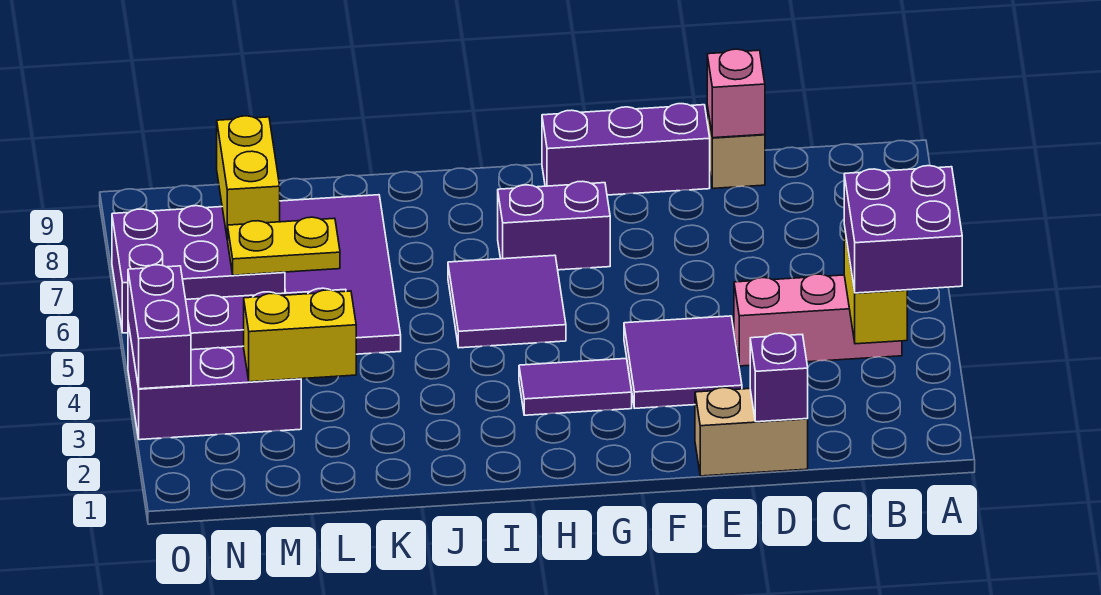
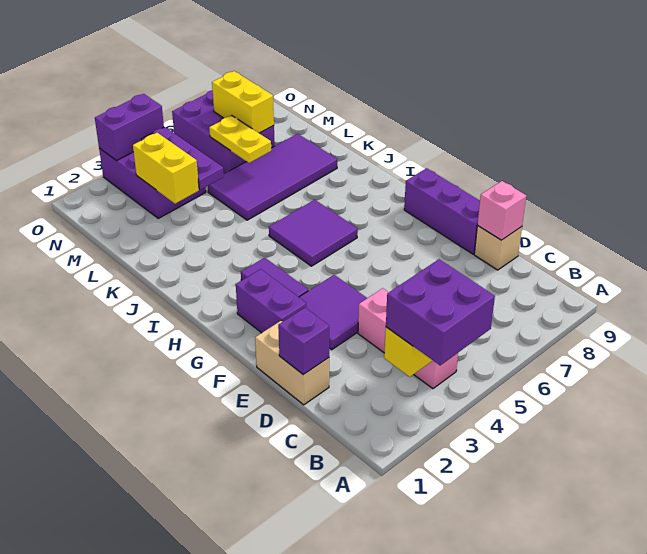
purple brick G7:H7 level 1 -> purple brick F2:G2 level 1
yellow brick M7:M8 level 2 -> yellow brick M7:N7 level 2

